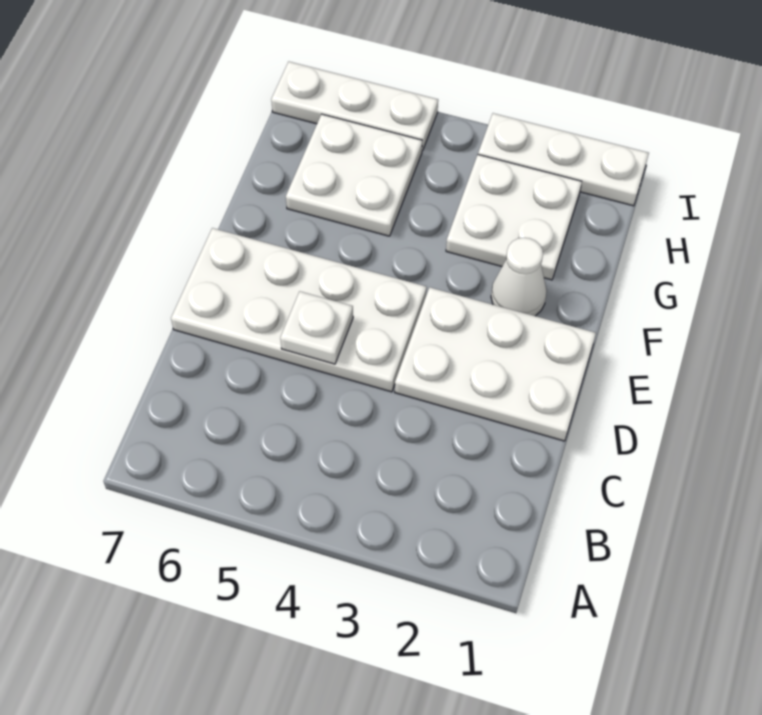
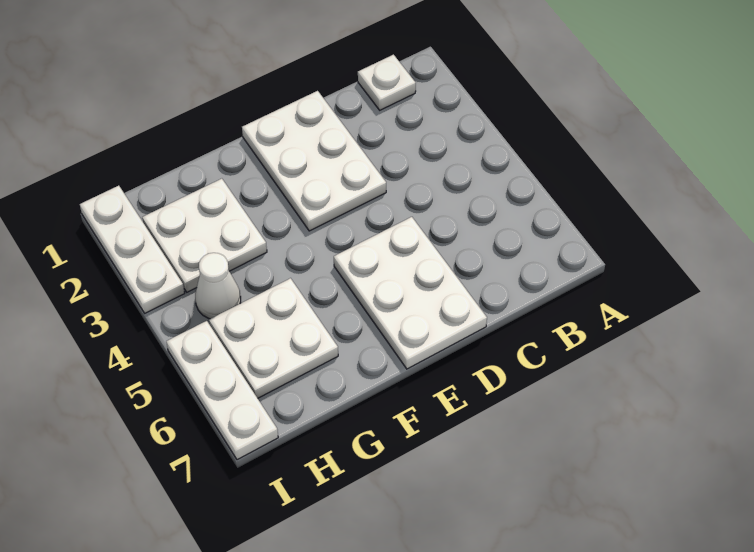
white plate D4:E7 level 1 -> white plate D5:E7 level 1
white plate D5 level 2 -> white plate B1 level 1
white cone F2 level 1 -> white cone H4 level 1

